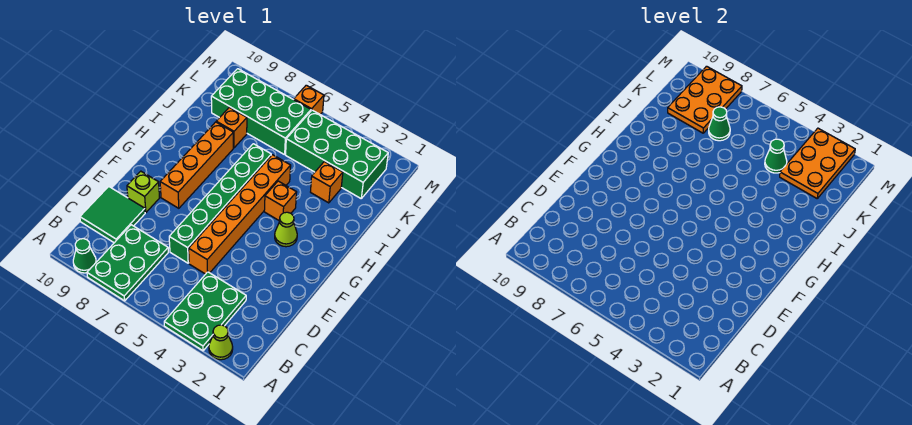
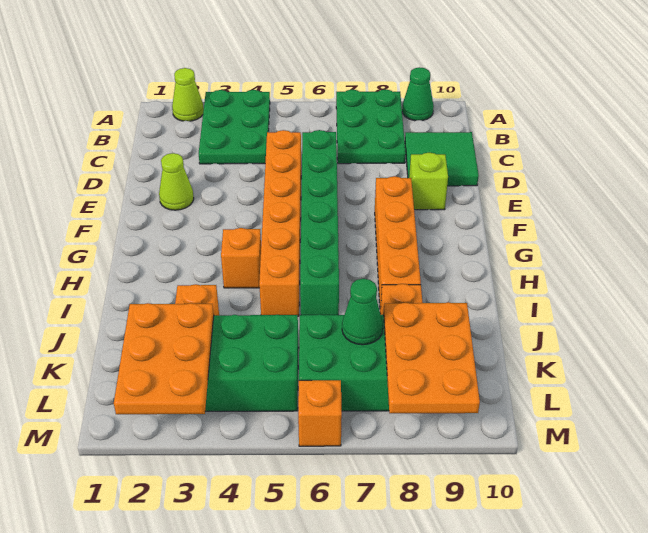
lime cone G3 level 1 -> lime cone E2 level 1
green cone K4 level 2 -> none

